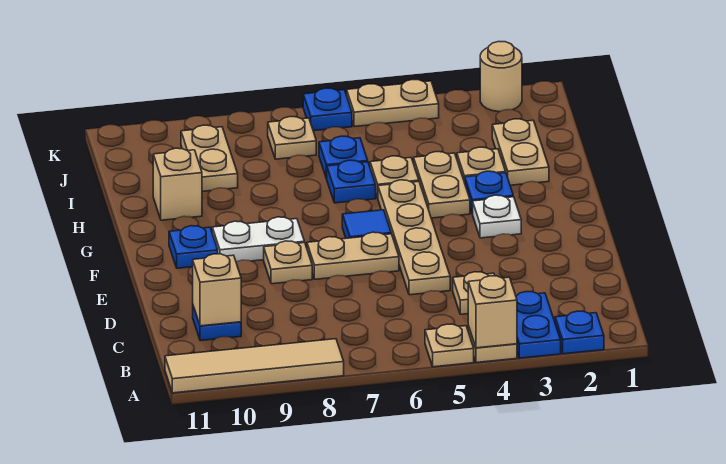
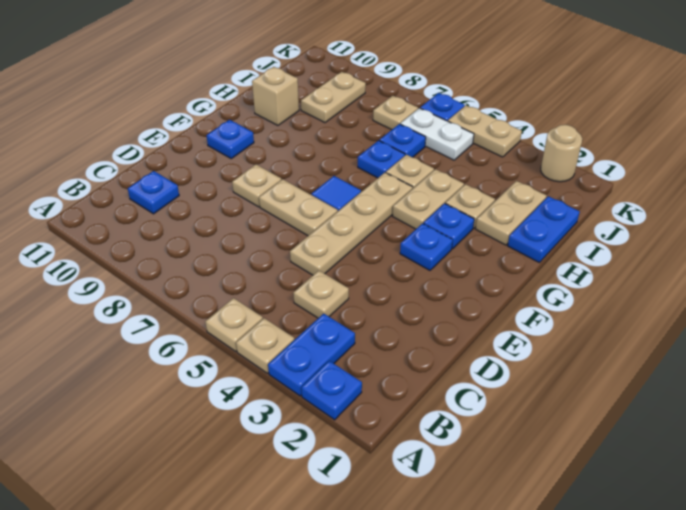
tan brick A4 level 2 -> none
tan tile A8:A11 level 1 -> none
tan brick C10 level 2 -> none
white plate F3 level 1 -> blue plate F3 level 1
white plate F8:F9 level 1 -> white plate J5:J6 level 1
none -> blue plate H1:I1 level 1

